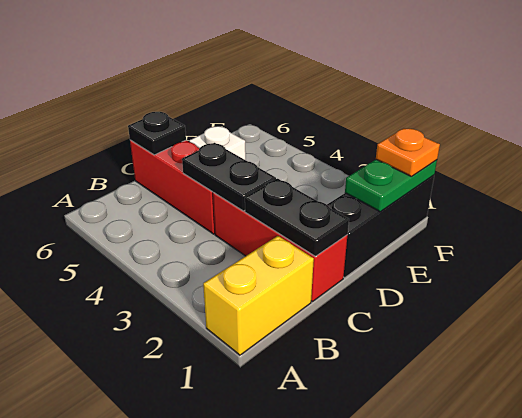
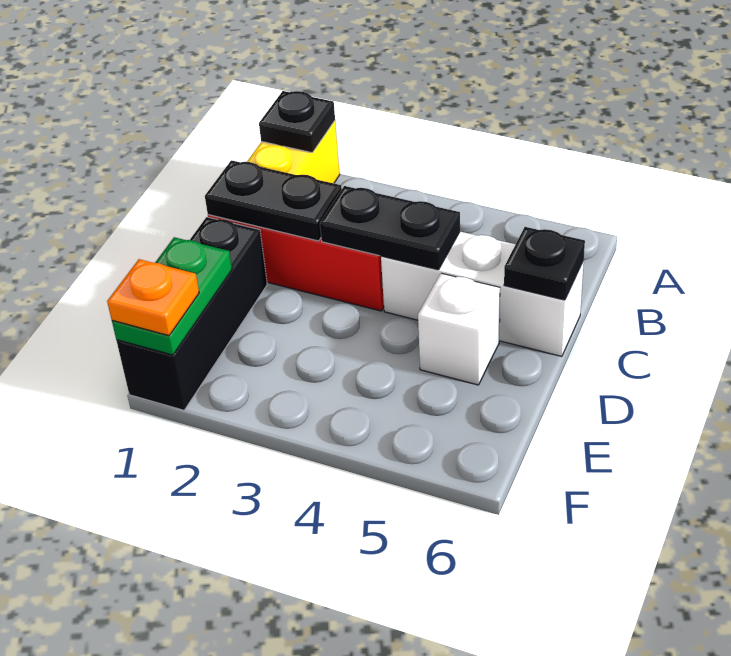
none -> black plate A1 level 2
red brick C4:C6 level 1 -> white brick C4:C6 level 1

